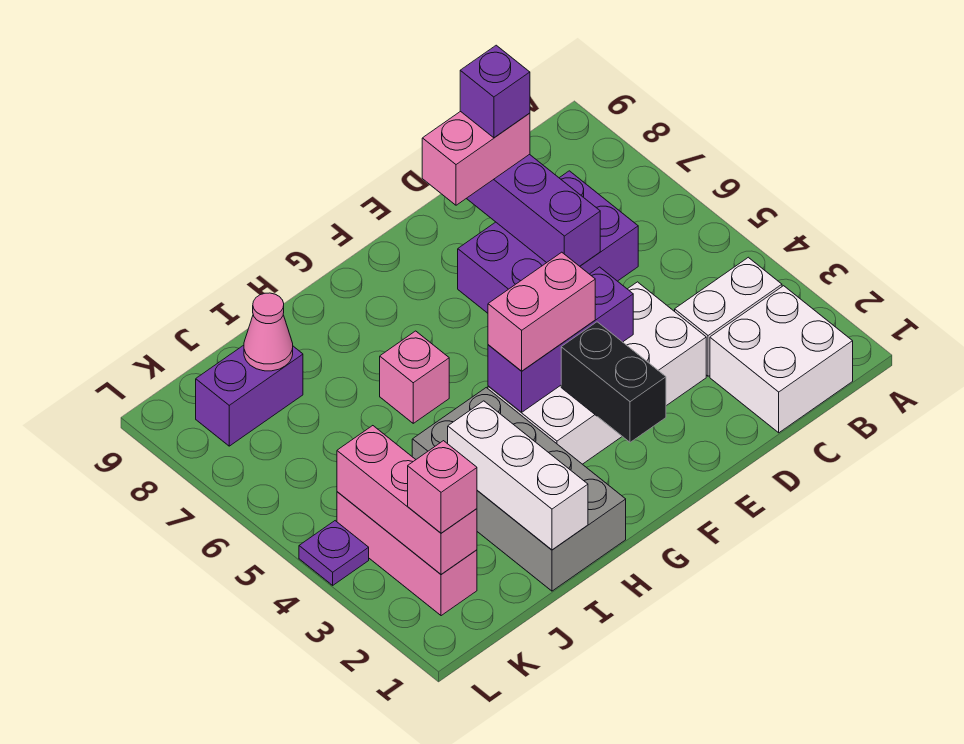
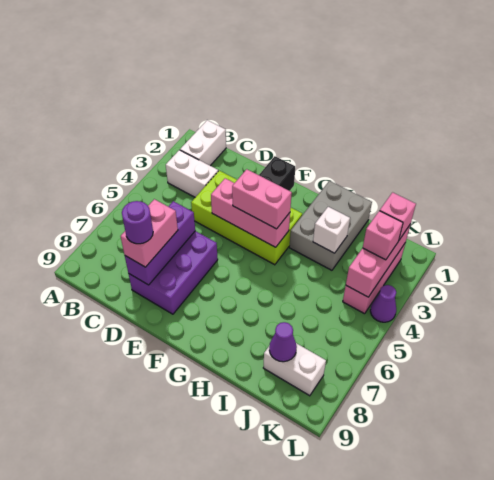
white brick B1:C2 level 1 -> white brick B1:B2 level 1
purple brick C6:E7 level 1 -> purple brick D6:E8 level 1
white brick D3:G4 level 1 -> lime brick D3:G4 level 1
pink brick D8:E8 level 3 -> pink brick D7:D8 level 3
purple brick D8 level 4 -> purple round brick D8 level 4
purple brick E4:G4 level 2 -> pink brick E4:G4 level 2
grey brick H1:I4 level 1 -> grey brick H1:I3 level 1
pink brick H6 level 1 -> pink brick K3 level 3
white brick I1:I3 level 2 -> white brick I3 level 2
purple brick J8:K8 level 1 -> white brick J8:K8 level 1
pink cone J8 level 2 -> purple cone J8 level 2
purple plate L4 level 1 -> purple cone L4 level 1

